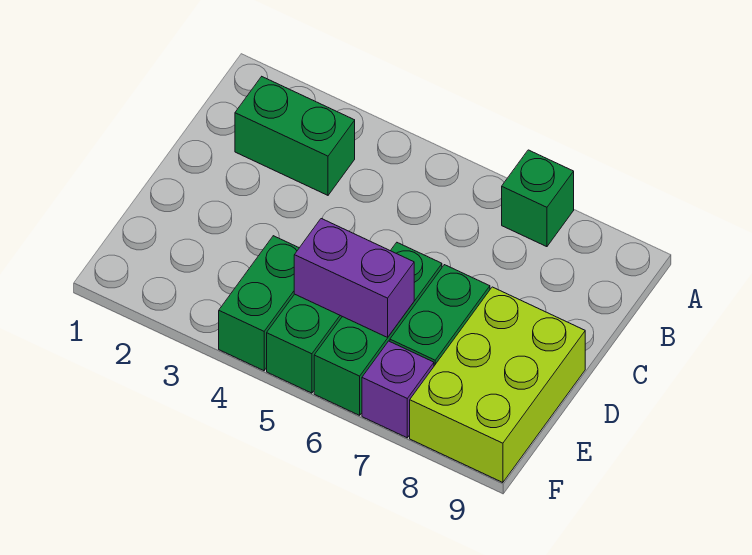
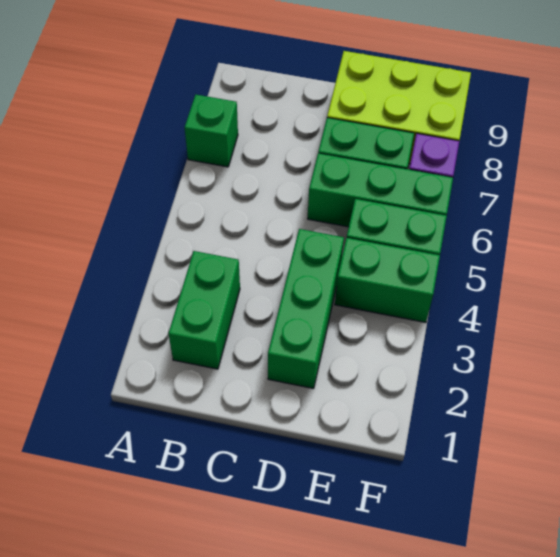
none -> green brick D2:D4 level 1
purple brick E5:E6 level 2 -> none

